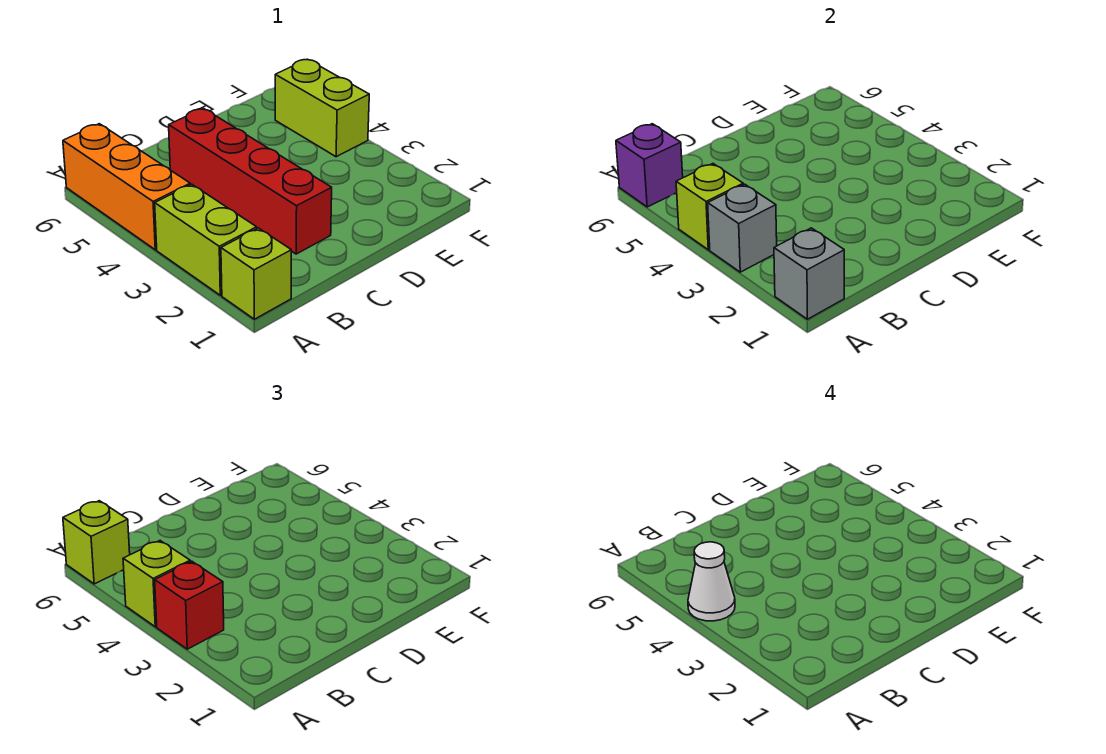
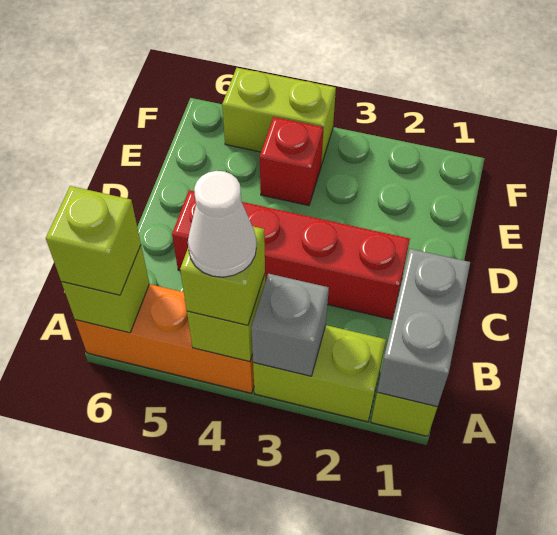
grey brick A1 level 2 -> grey brick A1:B1 level 2
red brick A3 level 3 -> red brick E4 level 1
purple brick A6 level 2 -> lime brick A6 level 2

